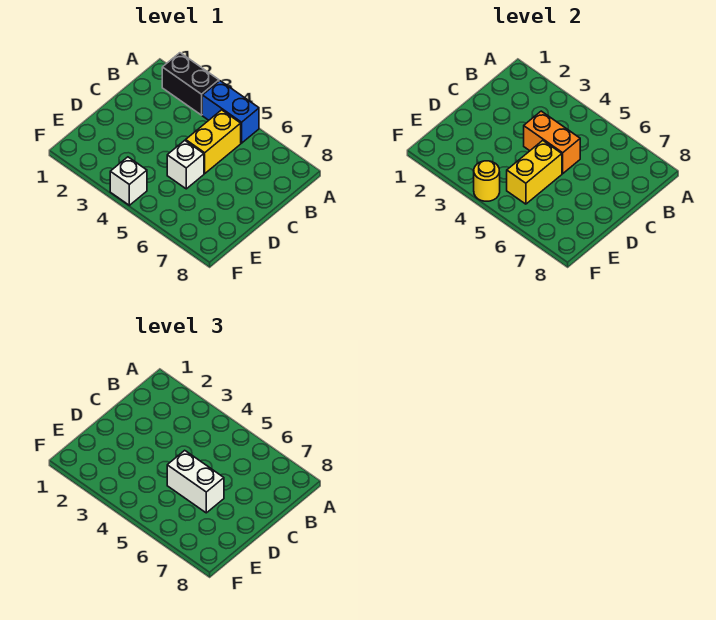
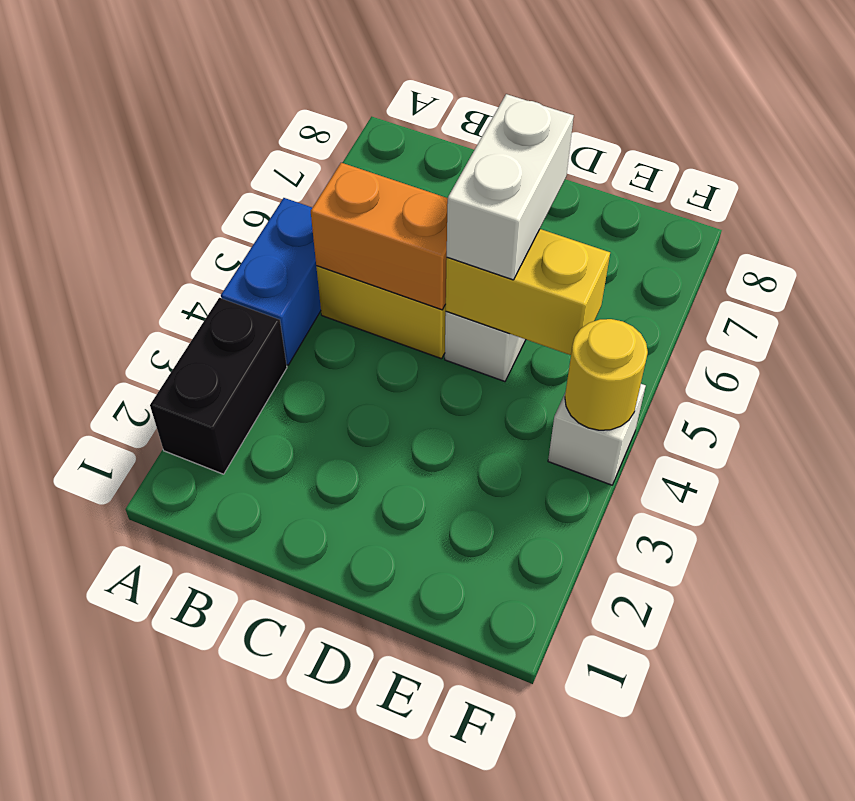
orange brick C4:C5 level 2 -> orange brick B5:C5 level 2

